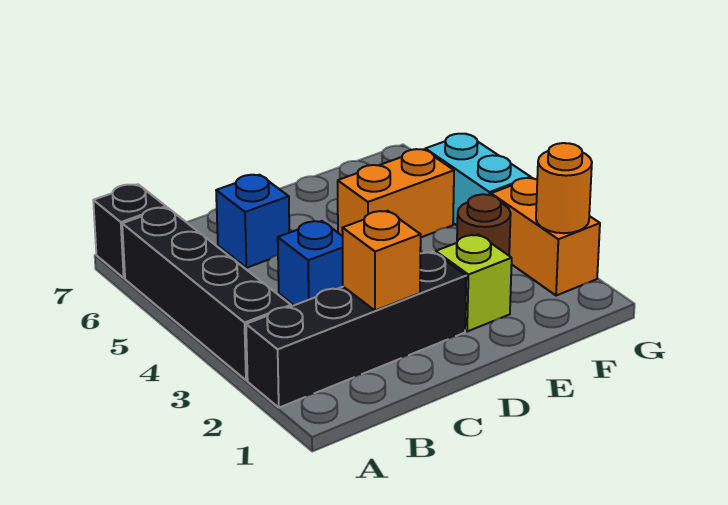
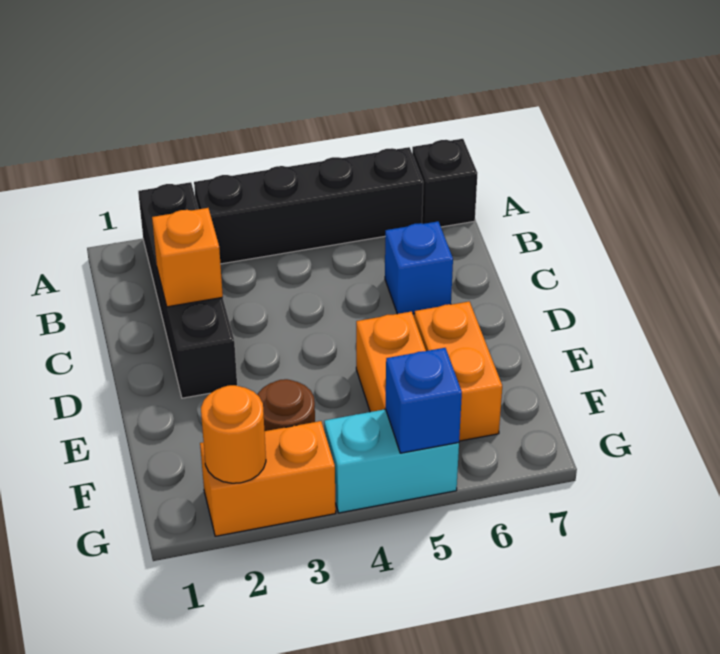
blue brick C4 level 1 -> blue brick G5 level 2
lime brick E2 level 1 -> none
none -> orange brick E6:F6 level 1

